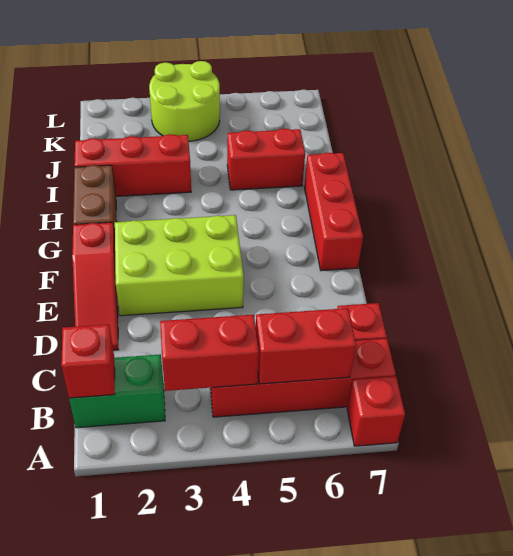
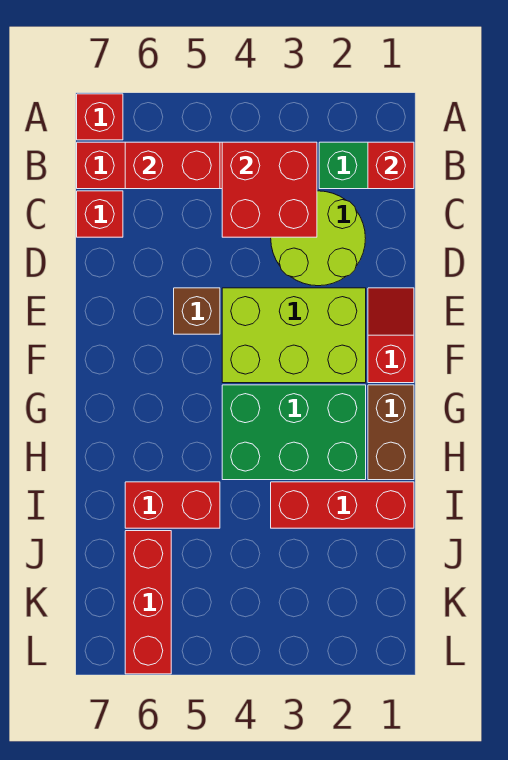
red brick B3:B4 level 2 -> red brick B3:C4 level 2
red slope D1:F1 level 1 top F -> red slope E1:F1 level 1 top F
none -> brown brick E5 level 1
red brick F7:H7 level 1 -> red brick J6:L6 level 1
none -> green brick G2:H4 level 1
lime round brick K3:L4 level 1 -> lime round brick C2:D3 level 1

